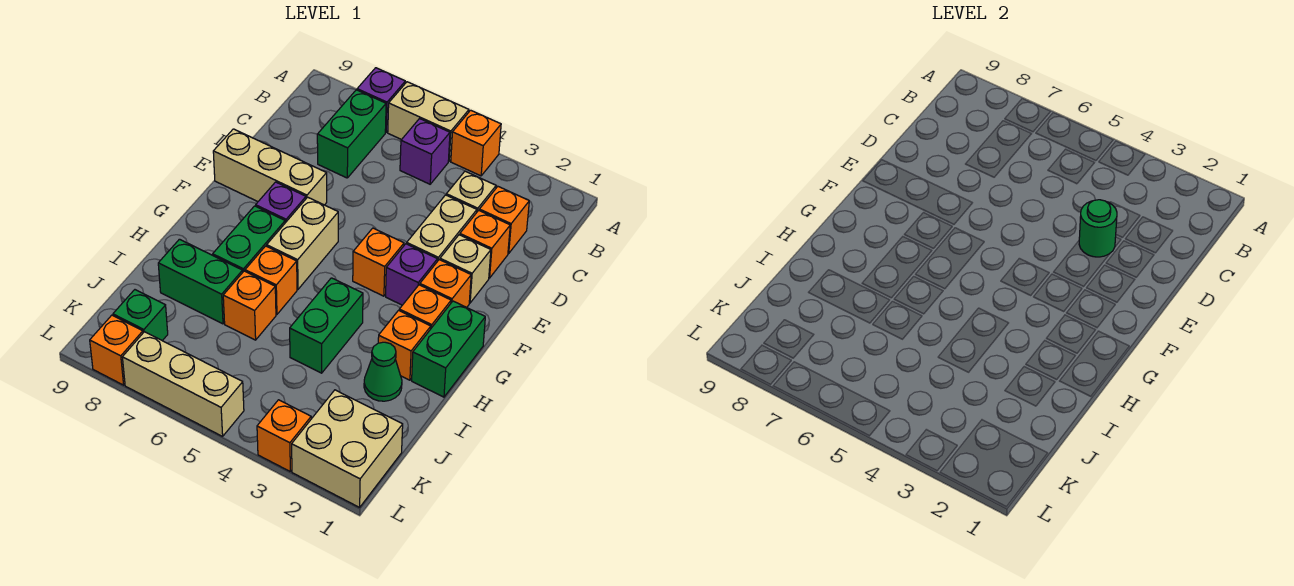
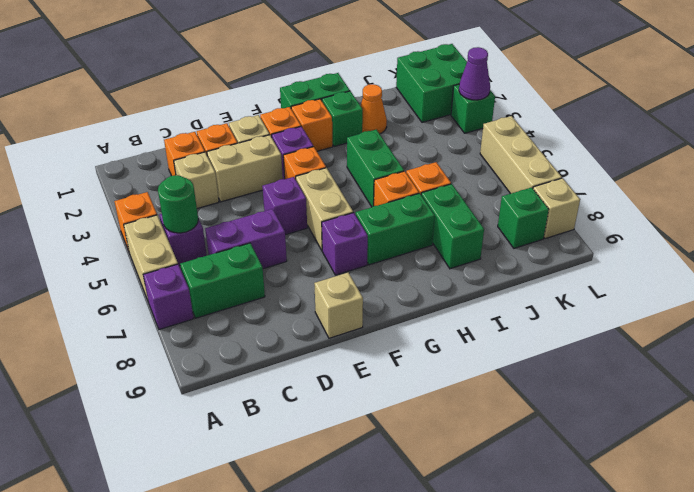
none -> purple brick C6:D6 level 1
green round brick D3 level 2 -> green round brick B5 level 2
none -> purple brick E5 level 1
tan brick E7:E9 level 1 -> tan brick E9 level 1
tan brick F6:G6 level 1 -> tan brick F5:F6 level 1
orange brick H2 level 1 -> green brick H2 level 1
green brick H4:I4 level 1 -> green brick H4:H5 level 1
green cone I2 level 1 -> orange cone I2 level 1
tan brick K1:L2 level 1 -> green brick K1:L2 level 1
orange brick L3 level 1 -> green brick L3 level 1
none -> purple cone L3 level 2
orange brick L8 level 1 -> tan brick L8 level 1

